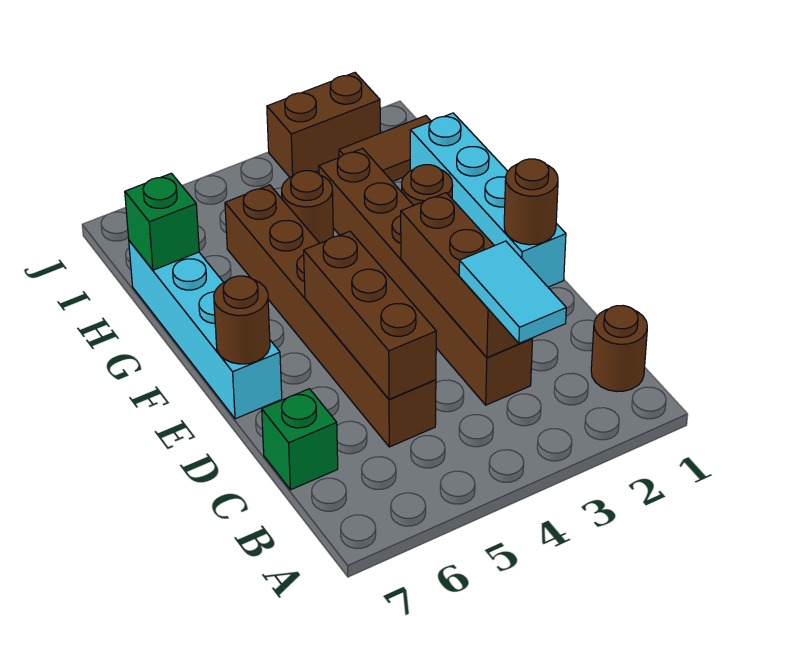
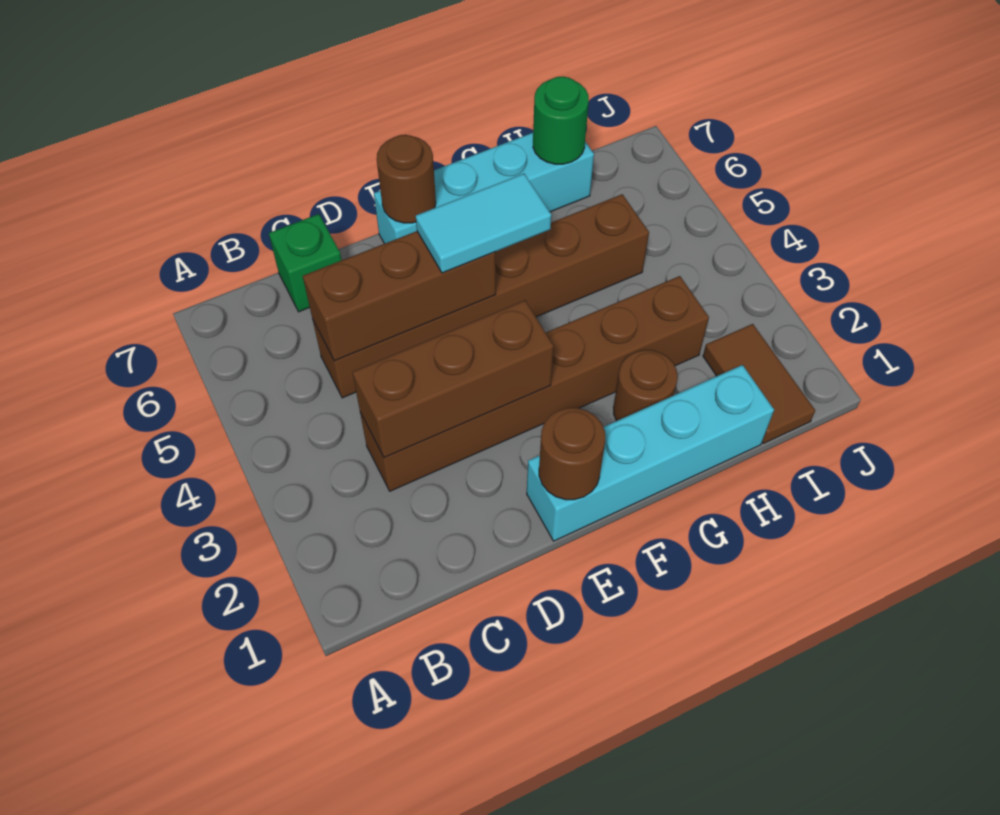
brown round brick B1 level 1 -> none
cyan tile B3:C3 level 3 -> cyan tile E5:F5 level 3
brown round brick H4 level 1 -> none
green brick H7 level 2 -> green round brick H7 level 2
brown brick J2:J3 level 1 -> none

